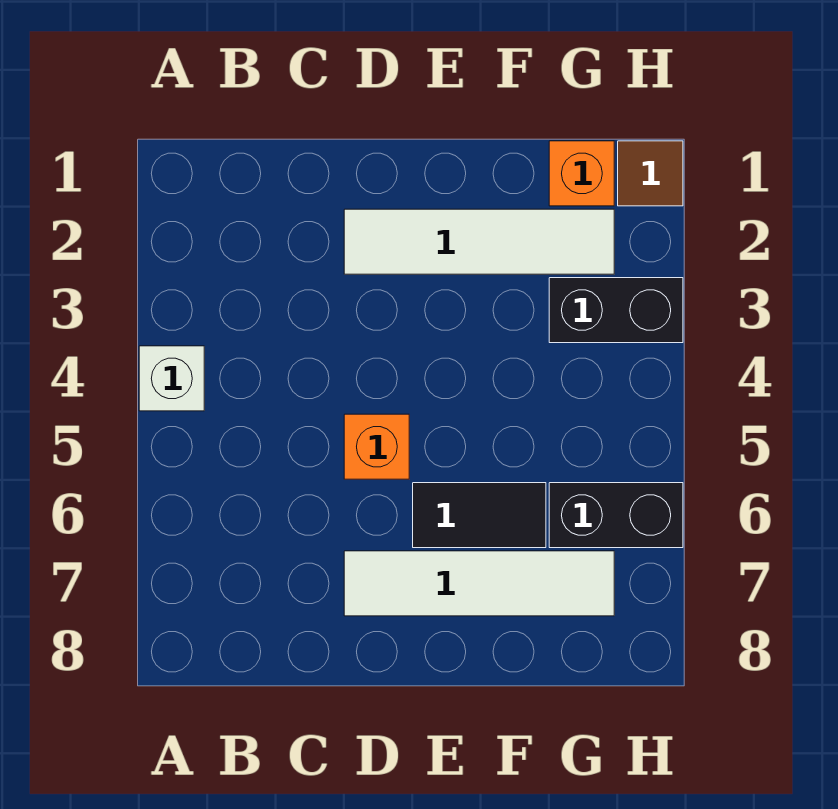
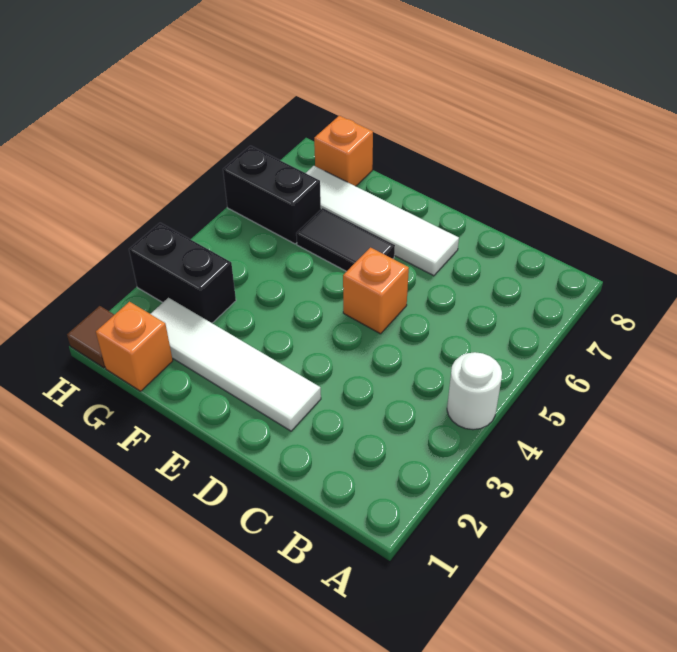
white brick A4 level 1 -> white round brick A4 level 1
none -> orange brick G8 level 1

